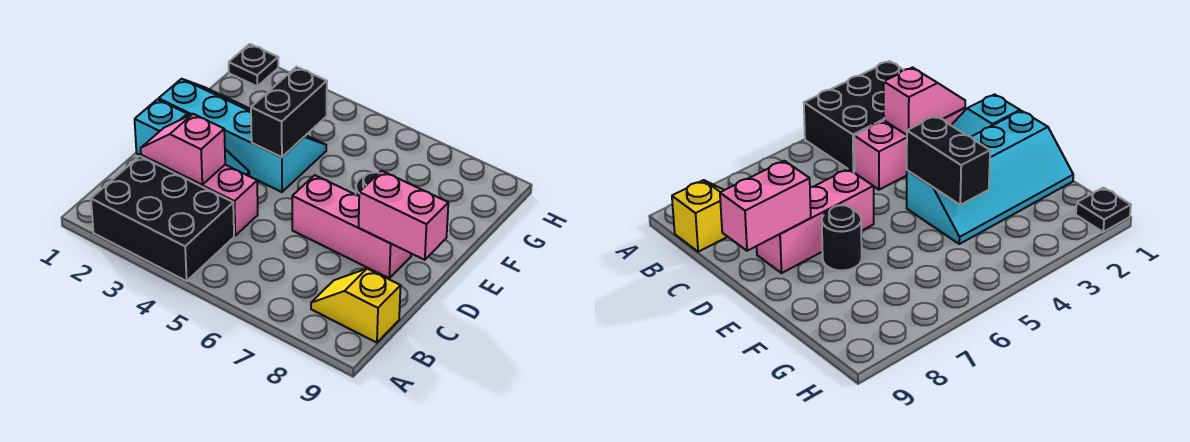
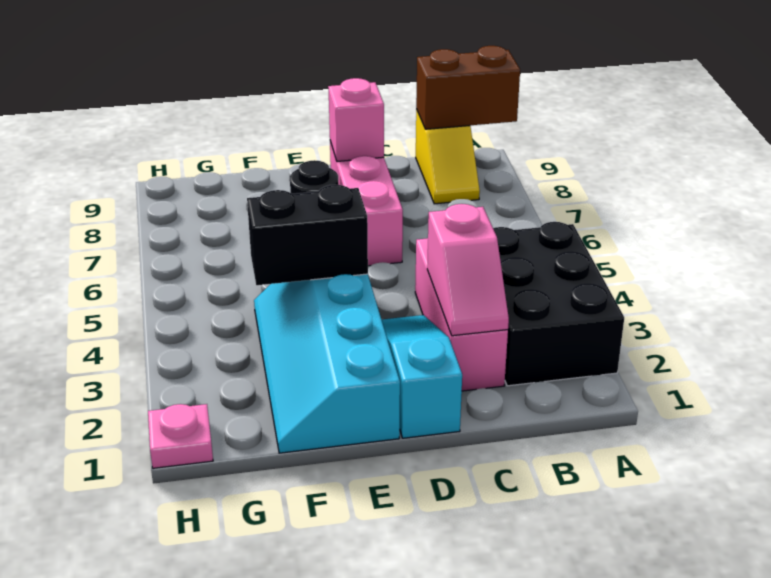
none -> brown brick A9:B9 level 2
pink brick D8:D9 level 2 -> pink brick D8 level 2
black plate H1 level 1 -> pink plate H1 level 1

